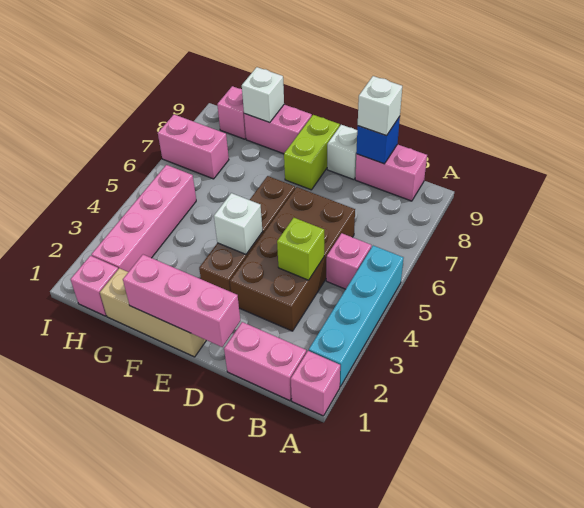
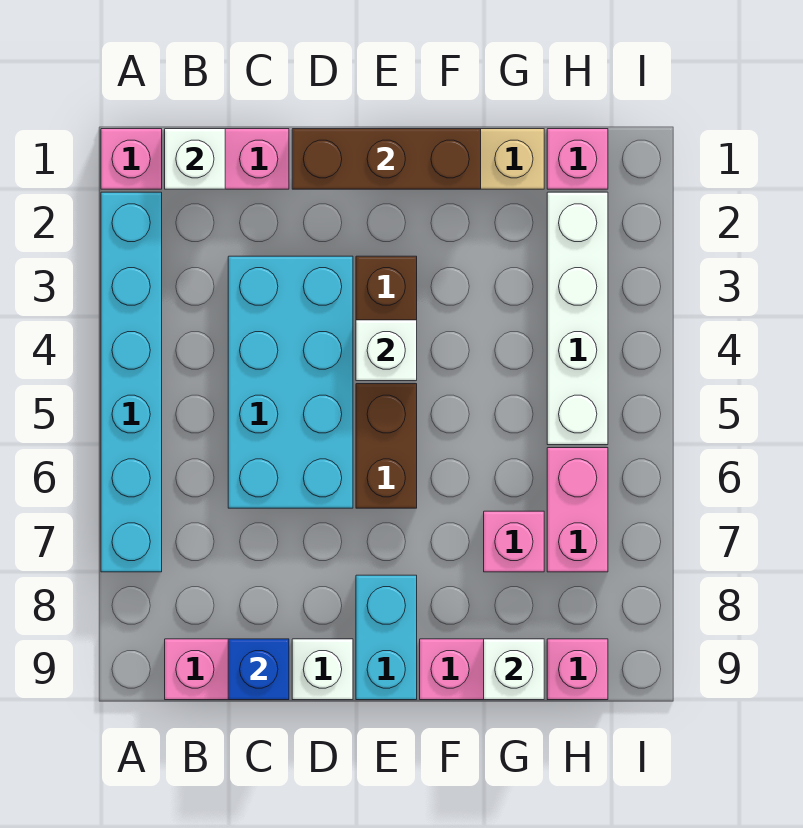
cyan brick A2:A5 level 1 -> cyan brick A2:A7 level 1
pink brick B5 level 1 -> pink brick G7 level 1
brown brick C3:D6 level 1 -> cyan brick C3:D6 level 1
lime brick C4 level 2 -> none
white brick C9 level 3 -> white brick B1 level 2
pink brick D1:F1 level 2 -> brown brick D1:F1 level 2
lime brick E8:E9 level 1 -> cyan brick E8:E9 level 1
pink brick H2:H5 level 1 -> white brick H2:H5 level 1
pink brick H7:I7 level 1 -> pink brick H6:H7 level 1

